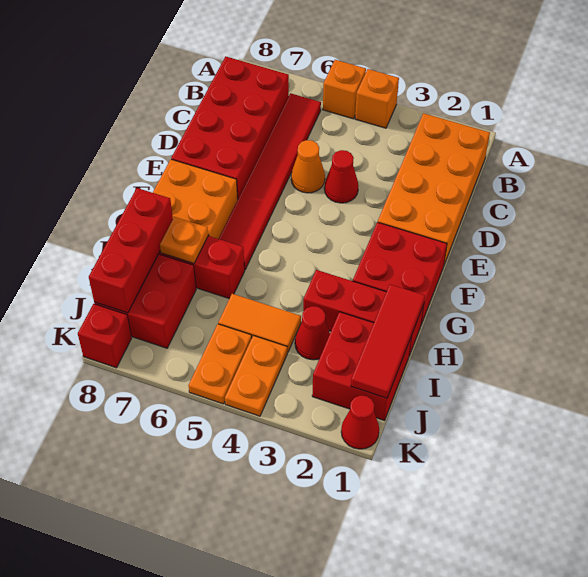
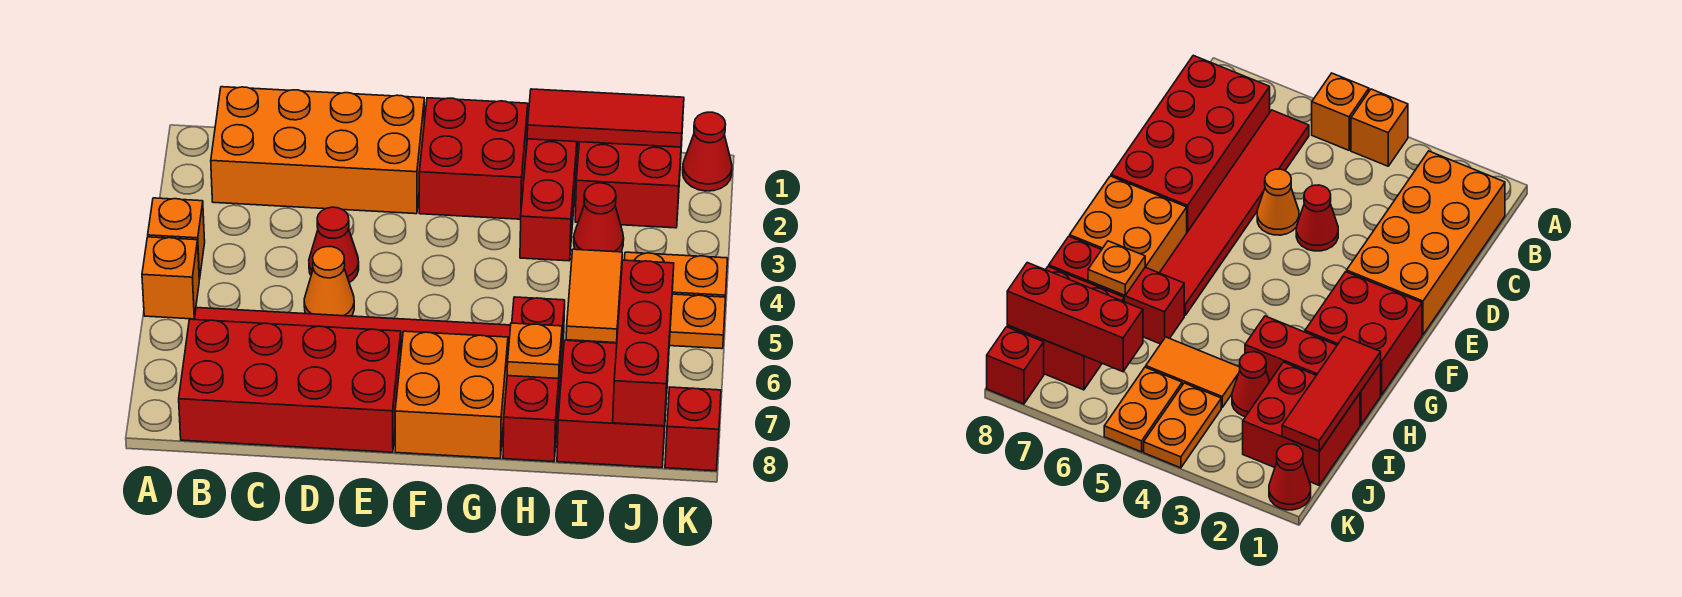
red brick H8:J8 level 2 -> red brick J6:J8 level 2

